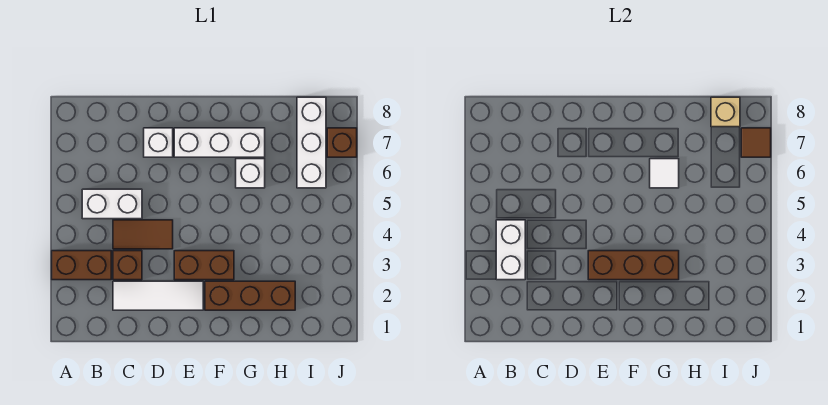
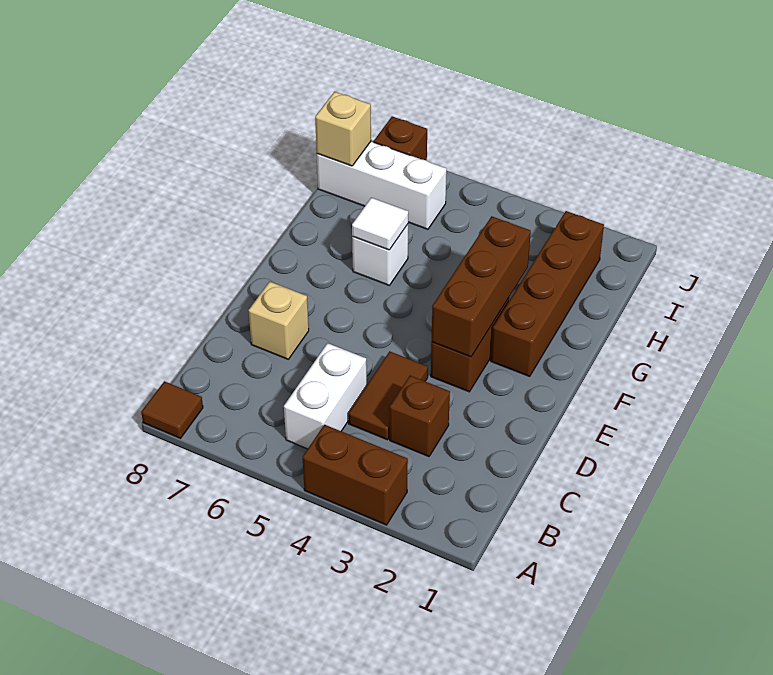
brown brick A3:B3 level 1 -> brown brick A3:A4 level 1
white brick B3:B4 level 2 -> none
white tile C2:E2 level 1 -> none
white brick D7 level 1 -> tan brick D7 level 1
white brick E7:G7 level 1 -> none
brown brick F2:H2 level 1 -> brown brick F2:I2 level 1
brown tile J7 level 2 -> brown tile A8 level 1

